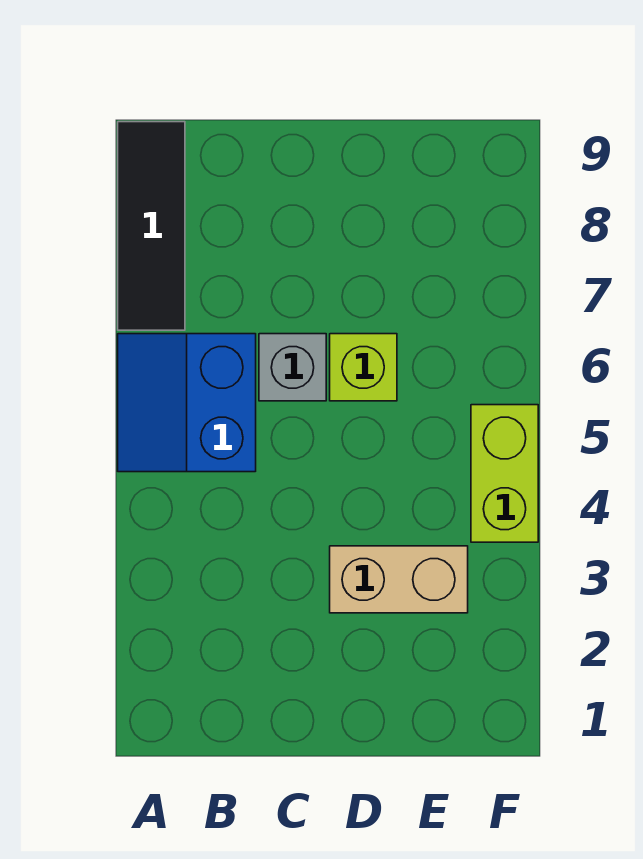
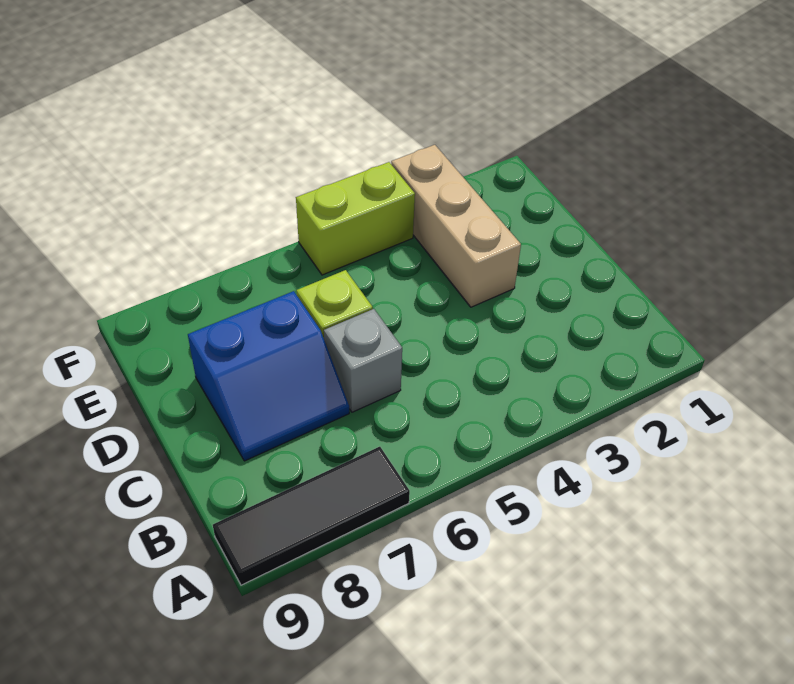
blue slope A5:B6 level 1 top B -> blue slope C7:D8 level 1 top D
tan brick D3:E3 level 1 -> tan brick D3:F3 level 1

